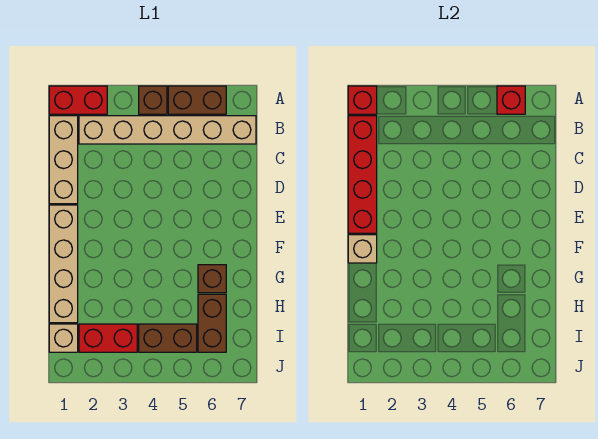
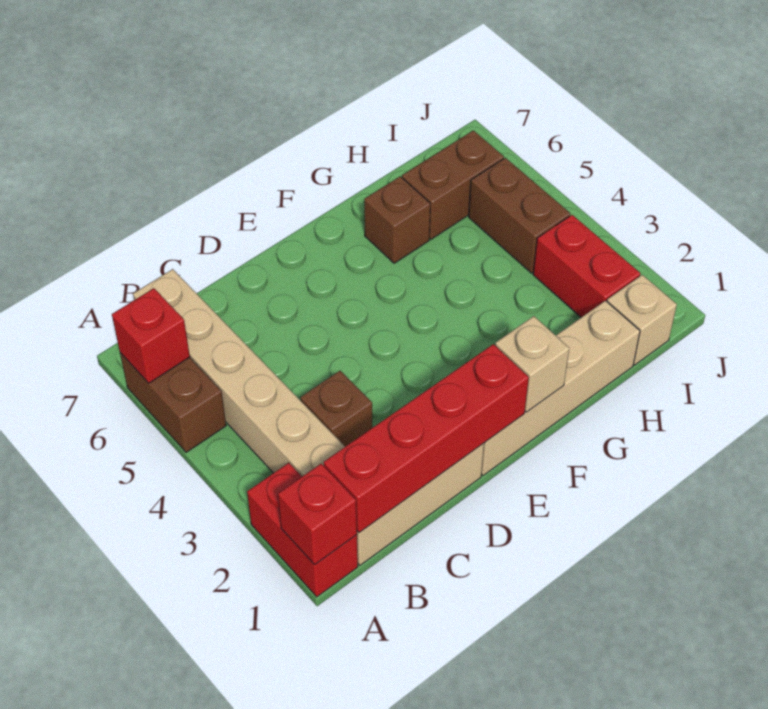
brown brick A4 level 1 -> brown brick C3 level 1

